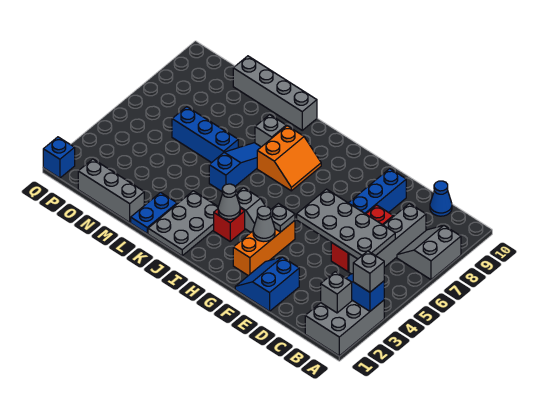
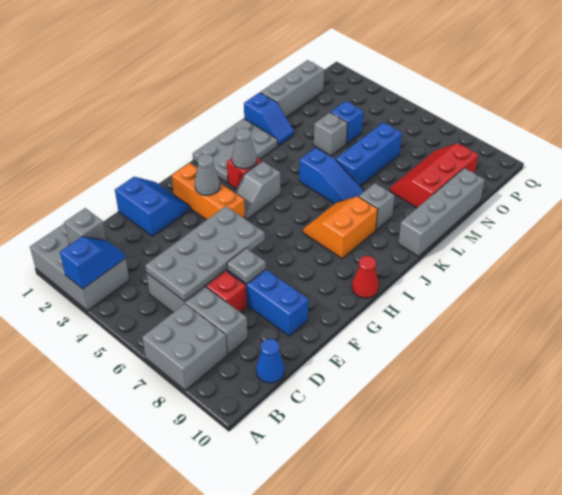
grey brick A3 level 3 -> grey brick M4 level 1
grey slope A7:B8 level 1 top A -> grey brick A7:B8 level 1
grey plate G4 level 2 -> grey plate E7 level 2
none -> red cone H10 level 1
orange slope I7:J8 level 1 top J -> orange slope I7:J8 level 1 top 8
grey plate J1:K3 level 1 -> grey plate I1:K2 level 1
blue plate L1:L2 level 1 -> blue slope L1:L2 level 1 top 1
none -> red slope M8:O9 level 1 top 9
blue brick Q1 level 1 -> blue brick N4 level 1

